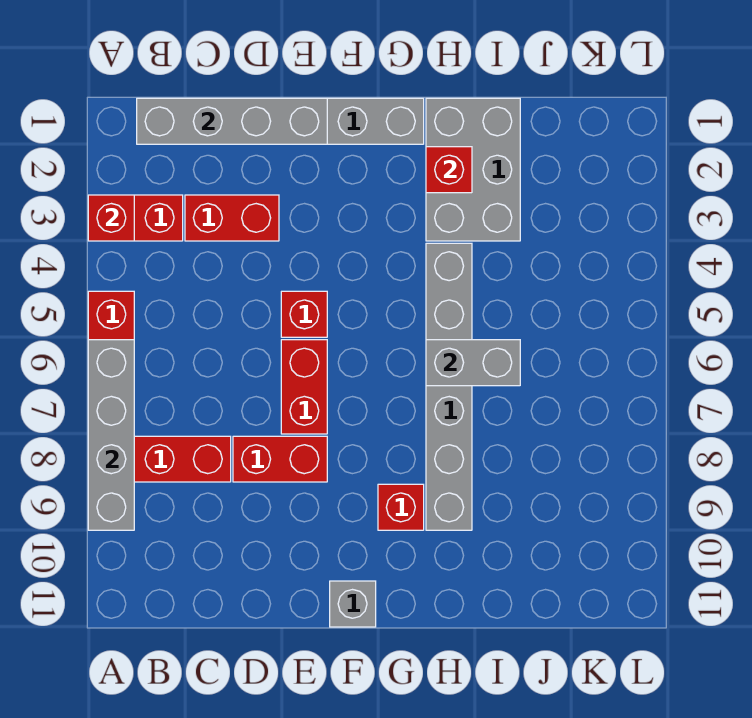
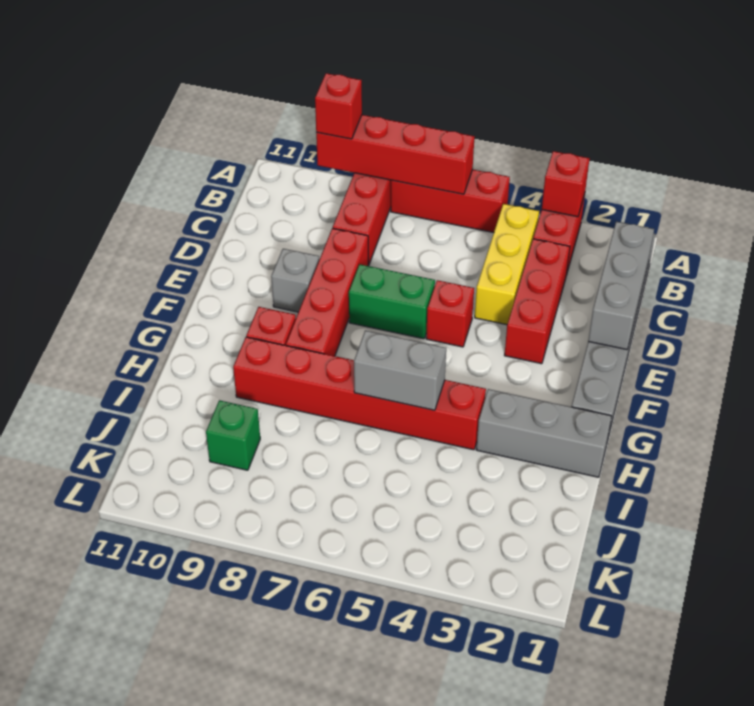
grey brick A6:A9 level 2 -> red brick A6:A9 level 2
grey brick B1:E1 level 2 -> grey brick C1:E1 level 2
none -> yellow brick B4:D4 level 1
red brick C3:D3 level 1 -> red brick C3:E3 level 1
red brick D8:E8 level 1 -> red brick D8:G8 level 1
red brick E6:E7 level 1 -> green brick E6:E7 level 1
grey brick F11 level 1 -> grey brick E9 level 1
grey brick H1:I3 level 1 -> grey brick H1:H3 level 1
red brick H2 level 2 -> red brick A9 level 3
grey brick H4:H9 level 1 -> red brick H4:H9 level 1
grey brick H6:I6 level 2 -> grey brick H5:H6 level 2
none -> green brick J9 level 1

